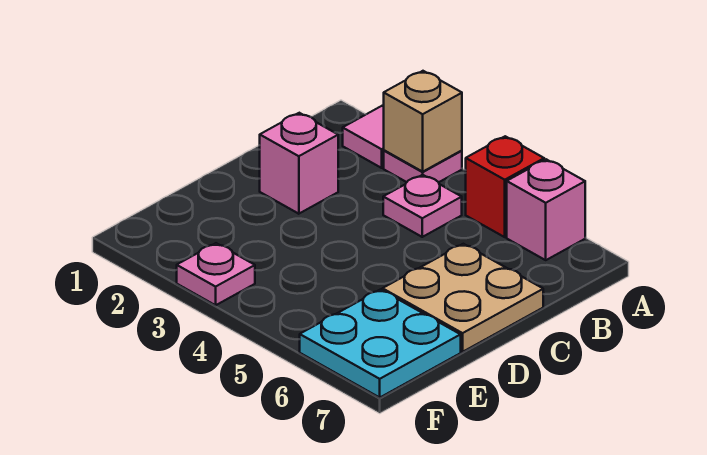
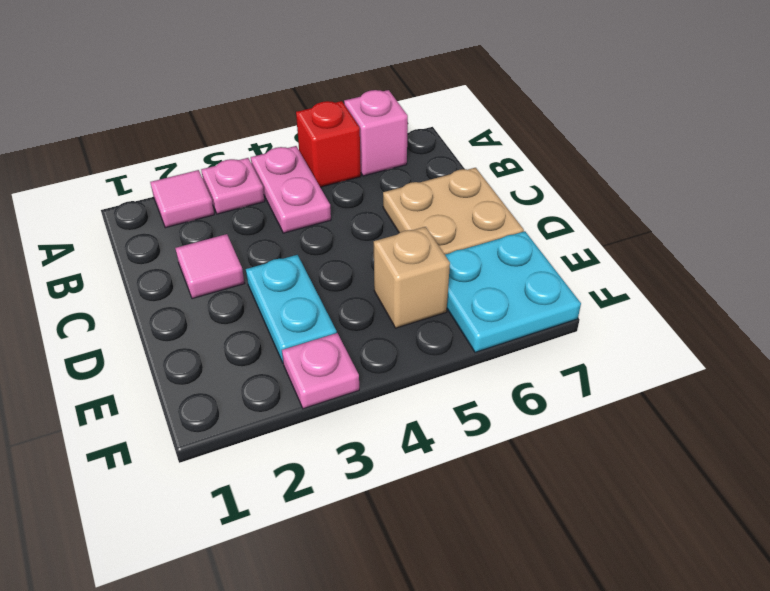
tan brick A3 level 2 -> tan brick E5 level 1
pink plate B4 level 1 -> pink plate A4:B4 level 1
pink brick C2 level 1 -> pink tile C2 level 1
none -> cyan plate D3:E3 level 1

